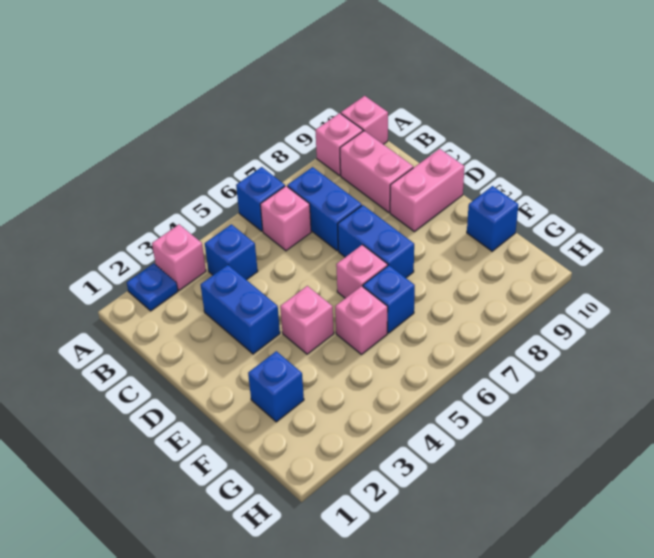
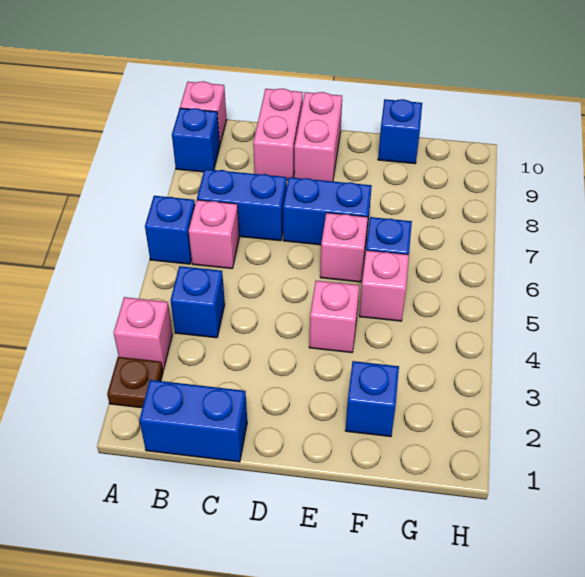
blue plate A2 level 1 -> brown plate A2 level 1
pink brick A9 level 1 -> blue brick A9 level 1
pink brick B9:C9 level 1 -> pink brick C9:C10 level 1
blue brick C3:D3 level 1 -> blue brick B1:C1 level 1

